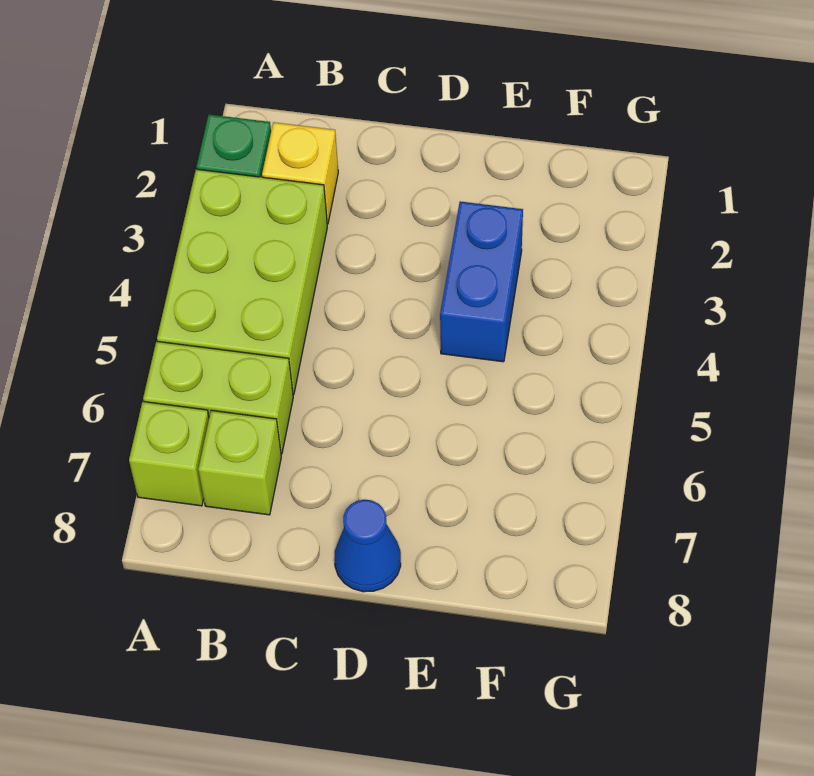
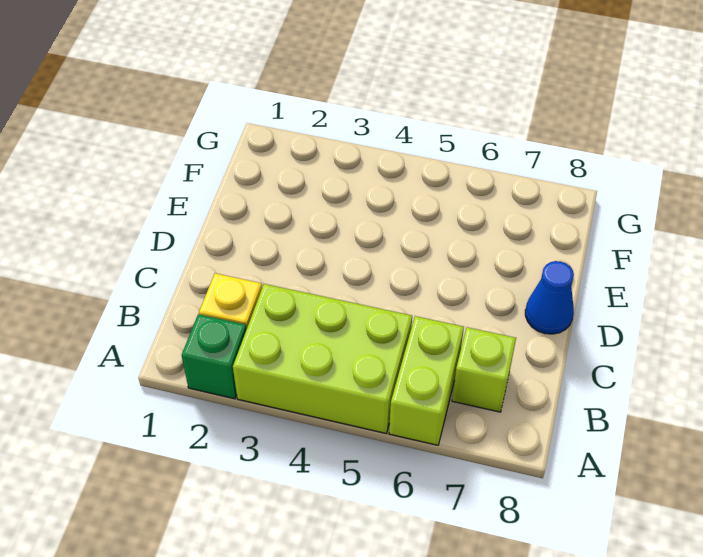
lime brick A7 level 1 -> none
blue brick E3:E4 level 1 -> none

